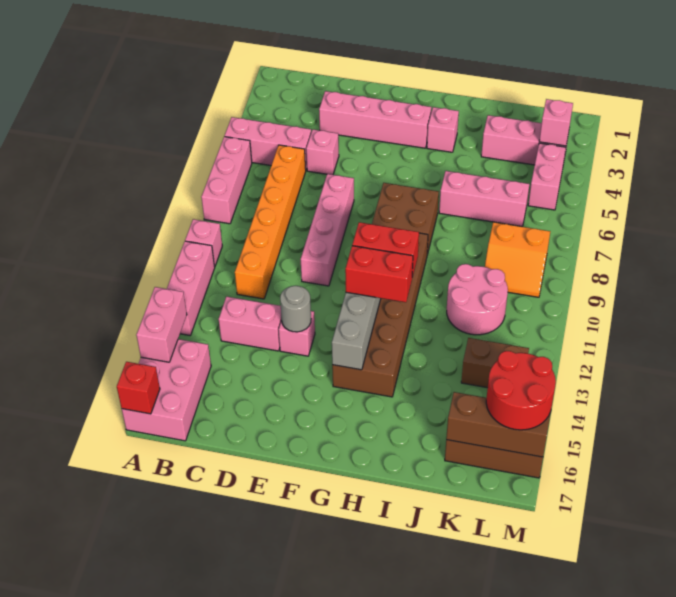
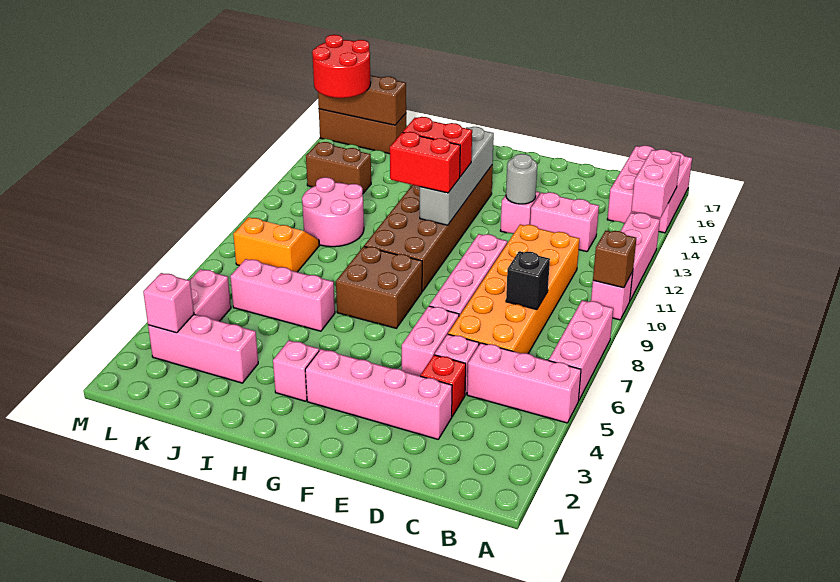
none -> brown brick A10 level 2
red brick A17 level 2 -> red brick D4 level 1
orange brick C6:C11 level 1 -> orange brick C6:D11 level 1
none -> black brick C8 level 2
none -> pink brick E5:E6 level 1

